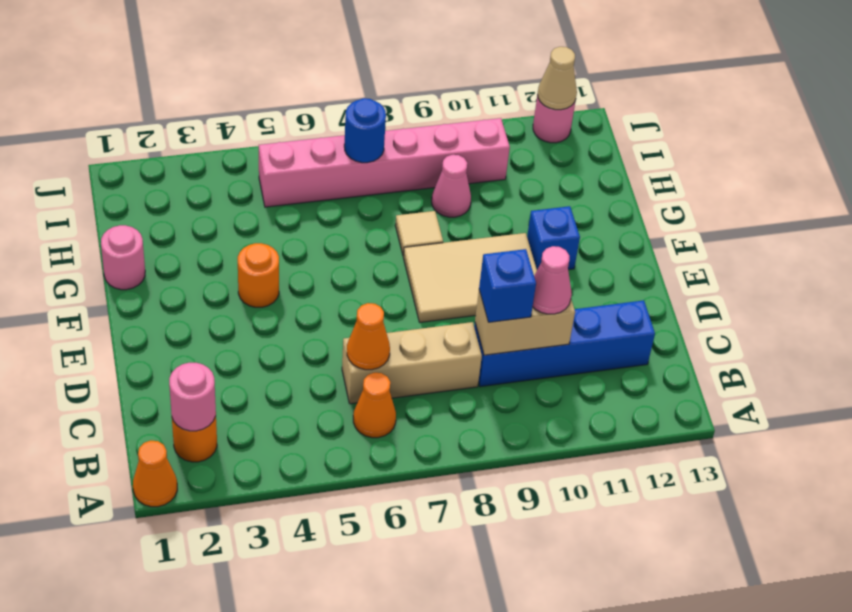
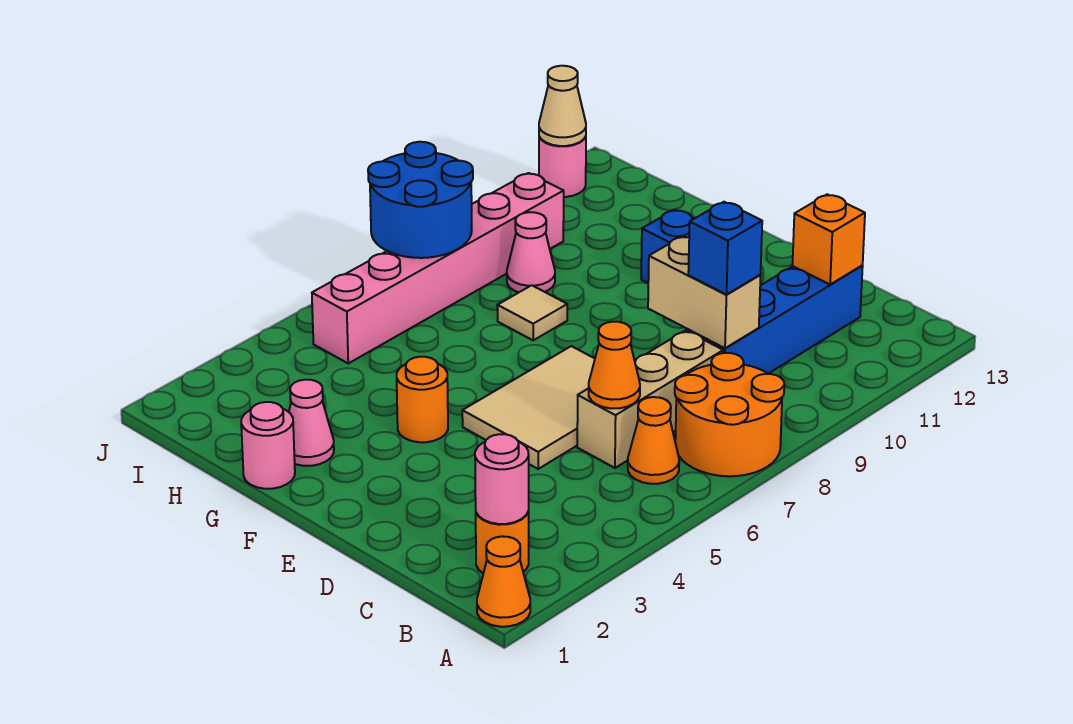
none -> orange round brick A7:B8 level 1
tan brick C9:C10 level 2 -> tan brick C9:D9 level 2
pink cone C10 level 3 -> pink cone G2 level 1
none -> orange brick C12 level 2
tan tile E8:F10 level 1 -> tan tile D5:E7 level 1
blue round brick I7 level 2 -> blue round brick I7:J8 level 2

